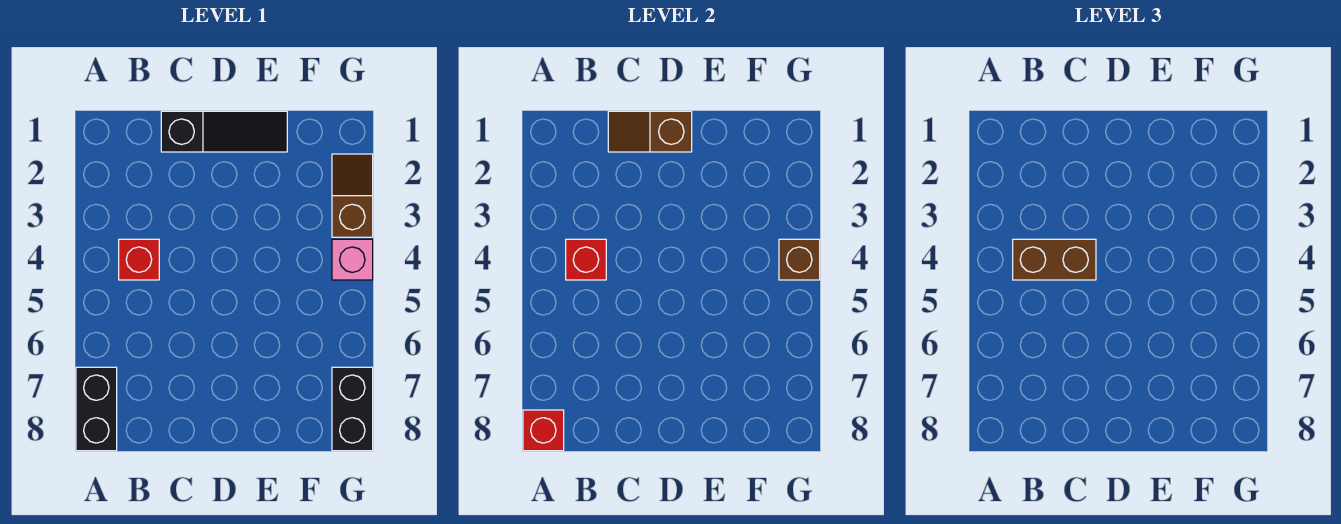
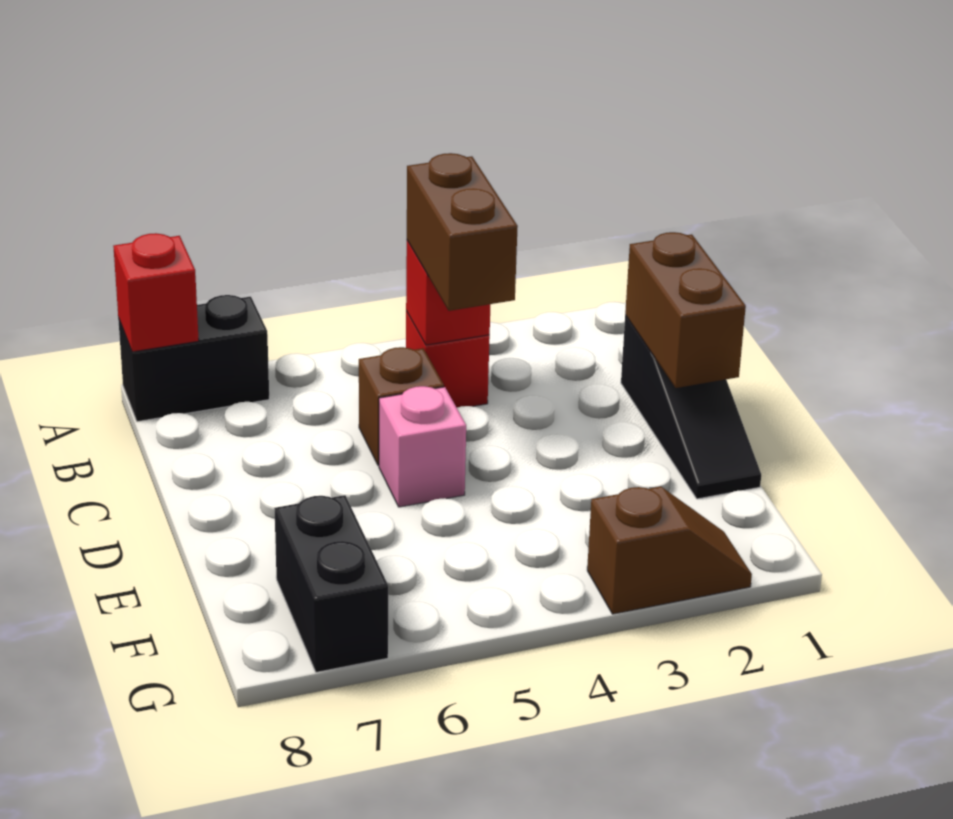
brown slope C1:D1 level 2 top D -> brown brick C1:D1 level 2
pink brick G4 level 1 -> pink brick D5 level 1
brown brick G4 level 2 -> brown brick C5 level 1
black brick G7:G8 level 1 -> black brick F7:G7 level 1

